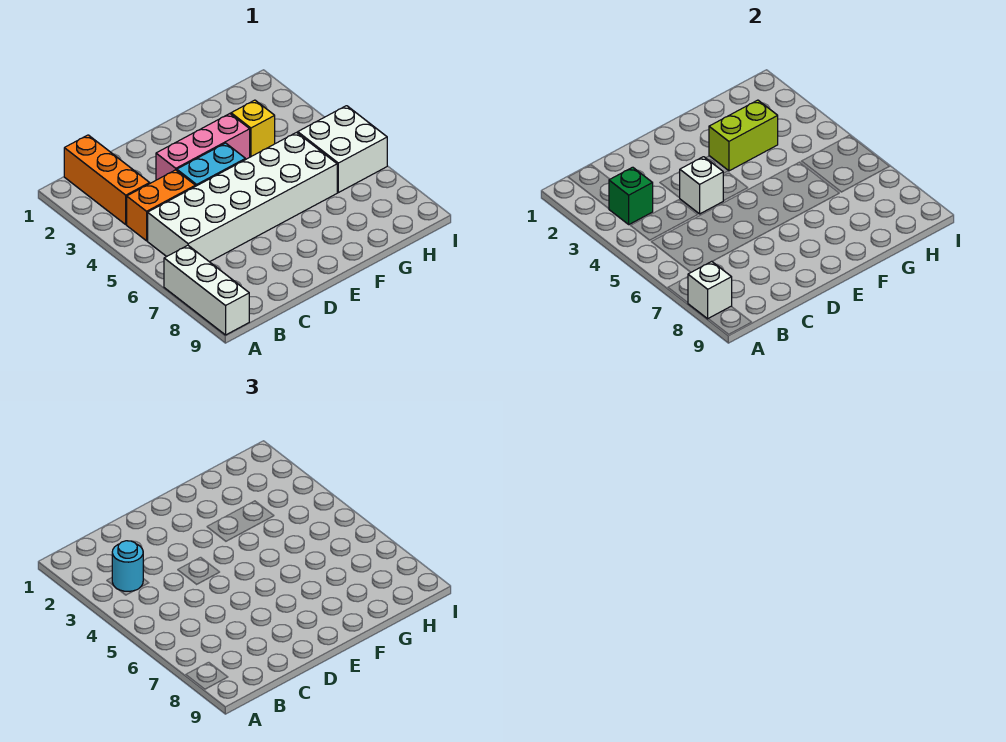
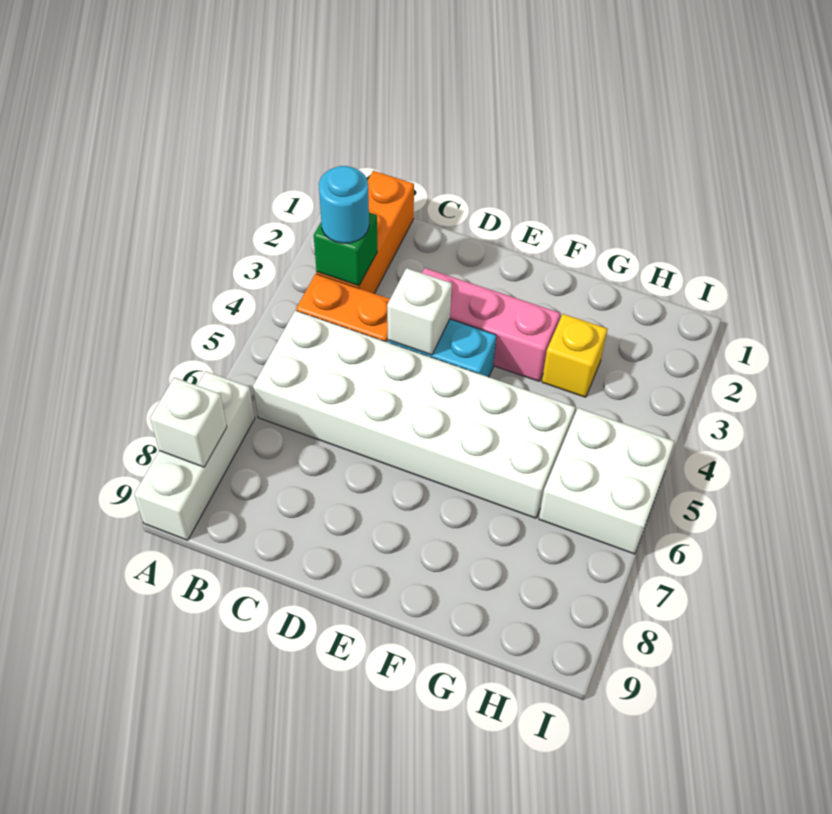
lime brick F3:G3 level 2 -> none

